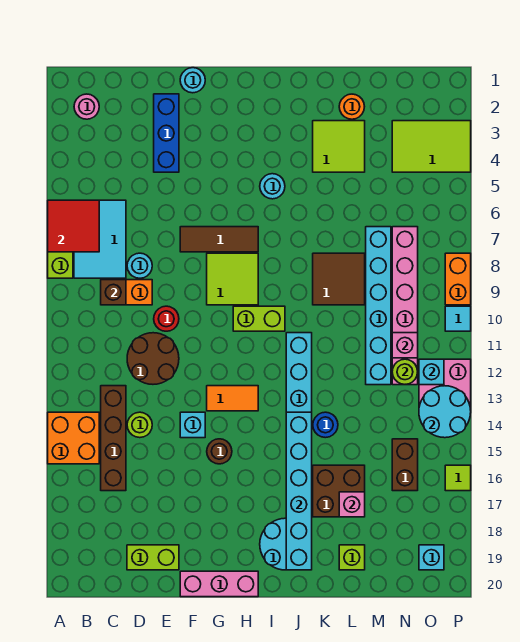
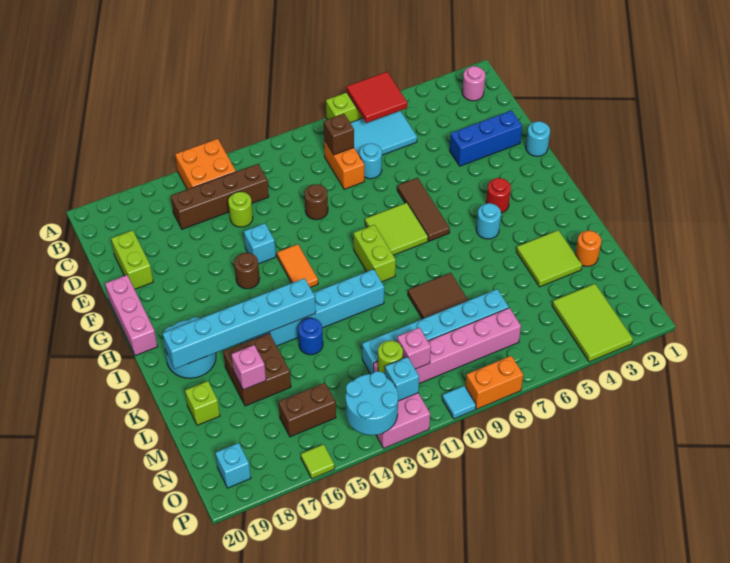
brown round brick D11:E12 level 1 -> brown round brick E11 level 1
red round brick E10 level 1 -> red round brick H4 level 1

